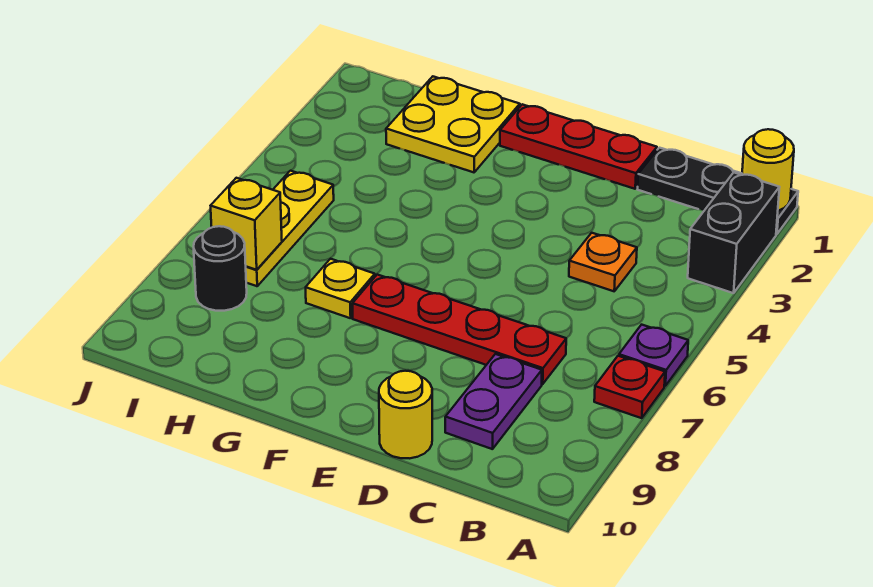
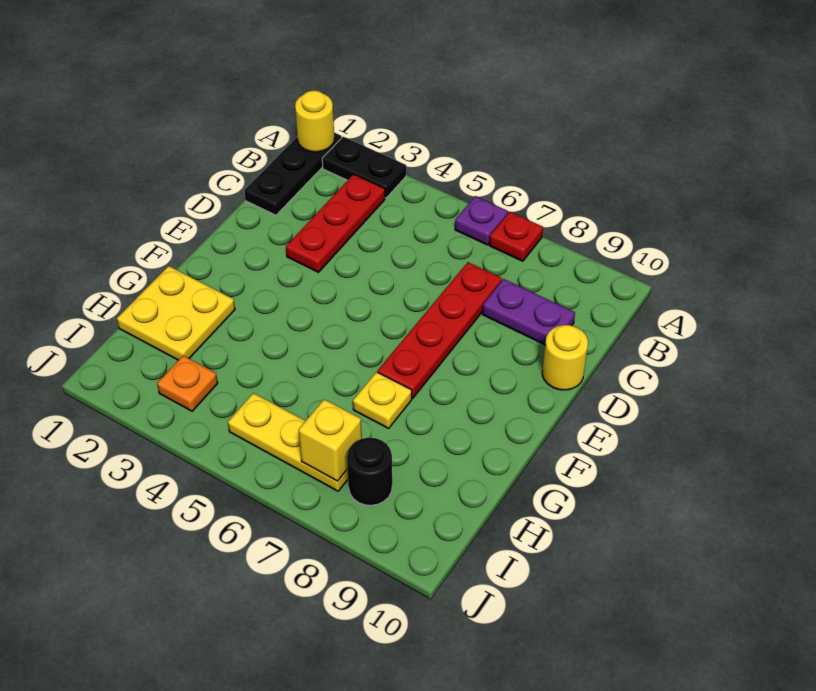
black brick A2:A3 level 1 -> black plate A2:A3 level 1
orange plate C4 level 1 -> orange plate I3 level 1
red plate D1:F1 level 1 -> red plate B3:D3 level 1

